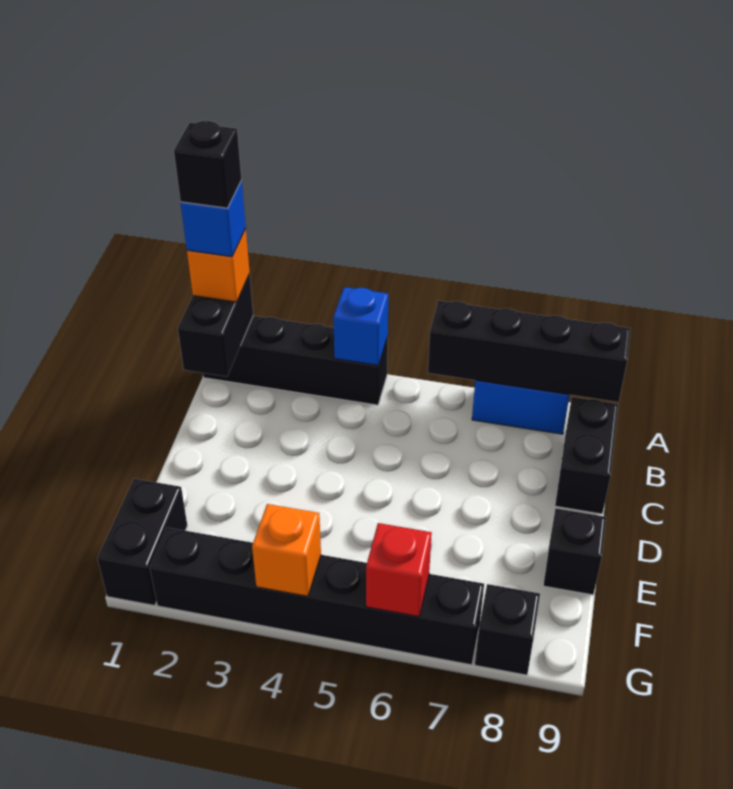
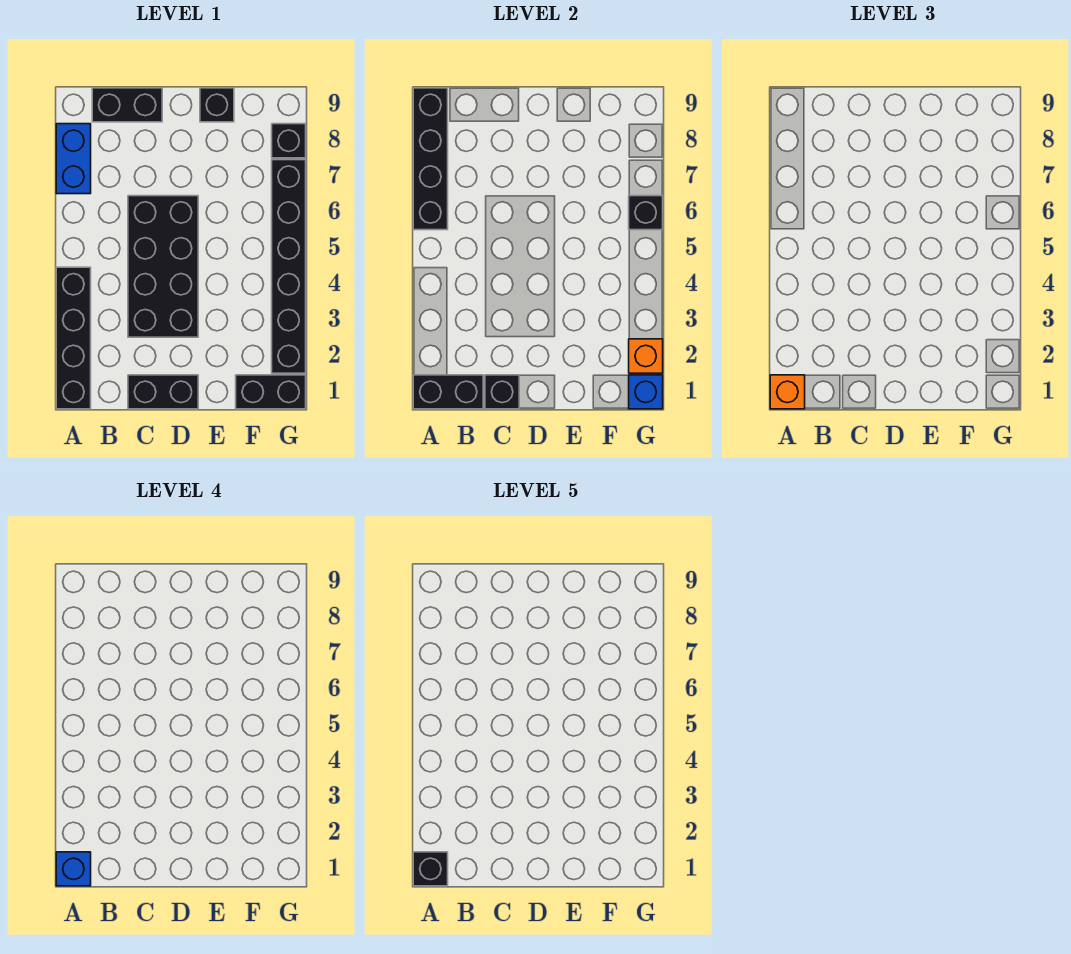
blue brick A4 level 2 -> blue brick G1 level 2
none -> black brick C1:D1 level 1
none -> black brick C1 level 2
none -> black brick C3:D6 level 1
orange brick G4 level 2 -> orange brick G2 level 2
red brick G6 level 2 -> black brick G6 level 2

